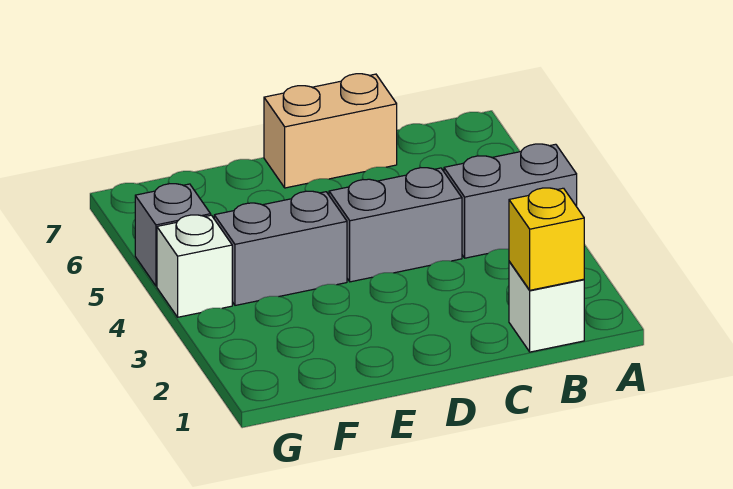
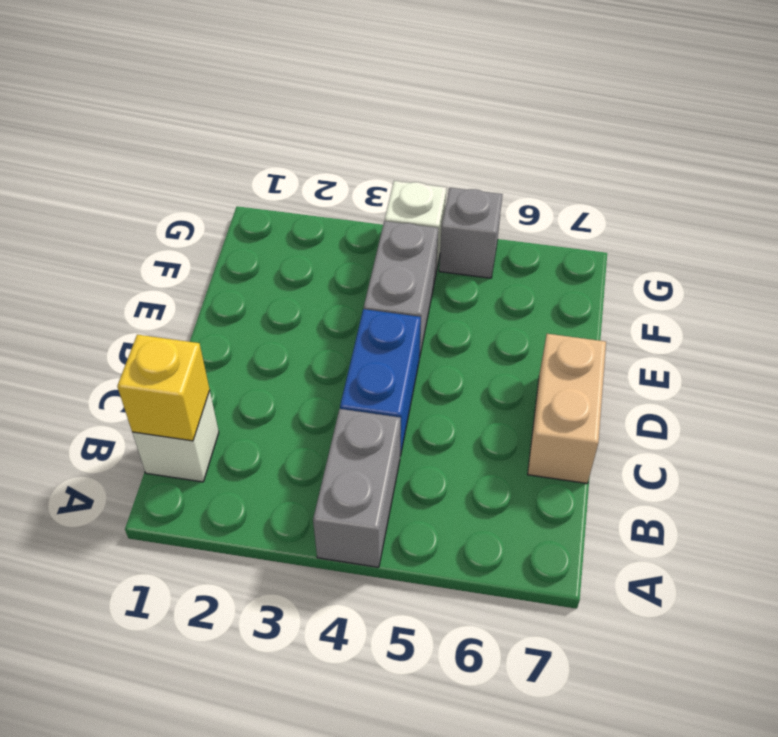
grey brick C4:D4 level 1 -> blue brick C4:D4 level 1

